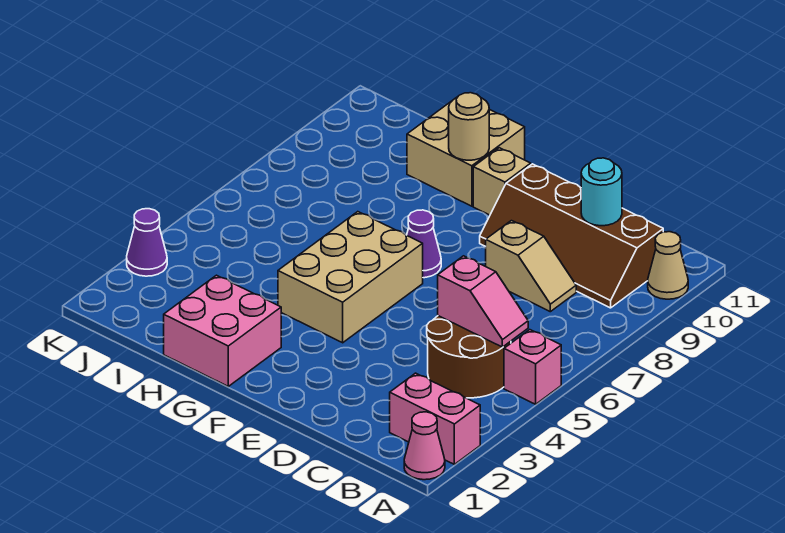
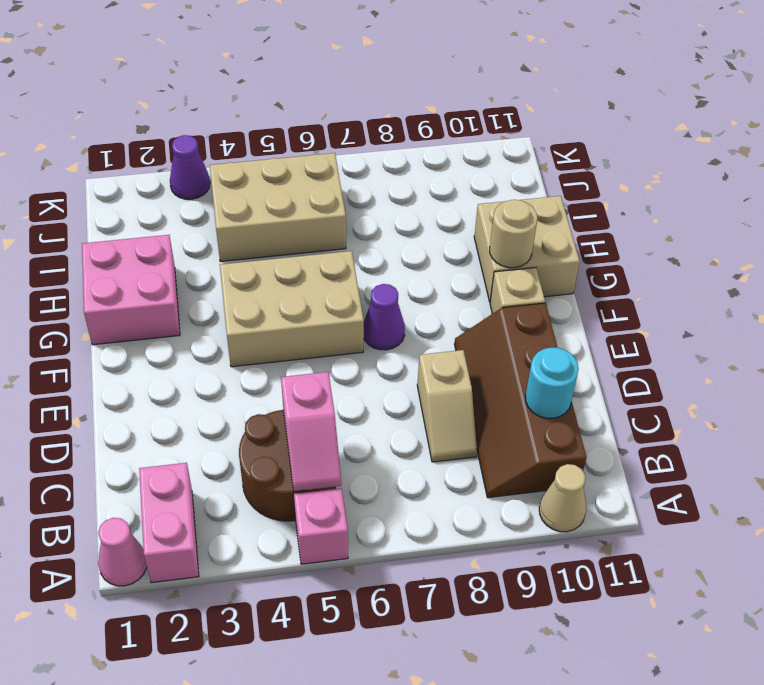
none -> tan brick I4:J6 level 1

